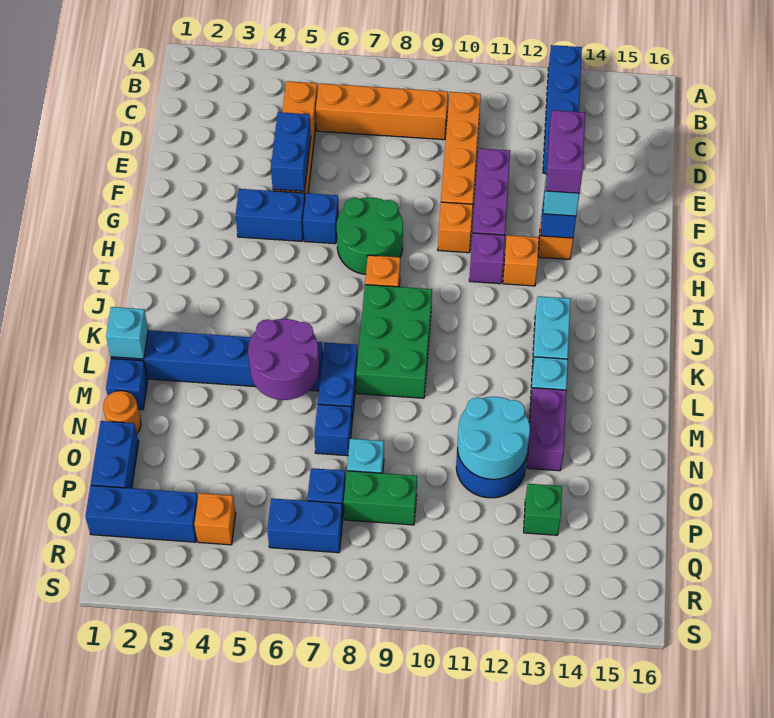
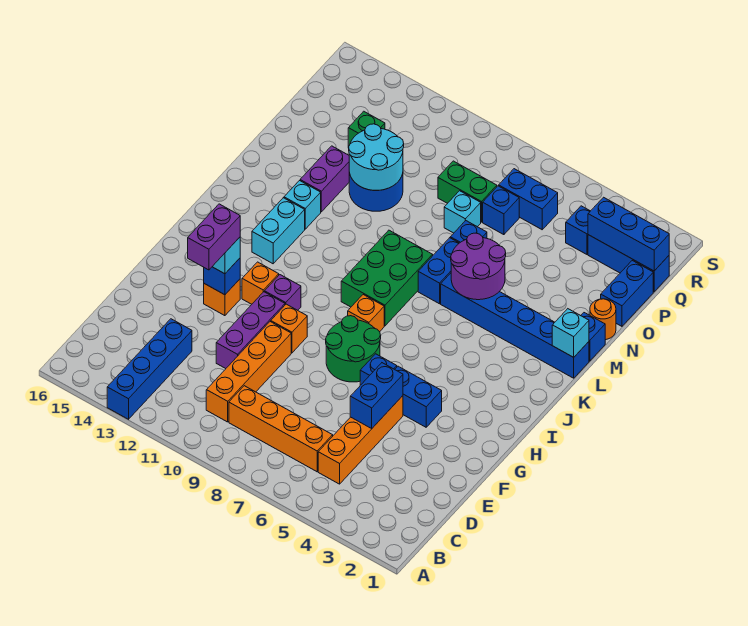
none -> blue brick Q1:Q3 level 2
orange brick Q4 level 1 -> blue brick Q4 level 1

